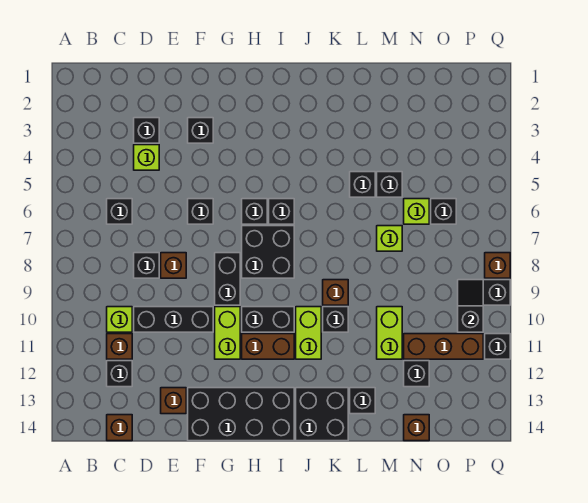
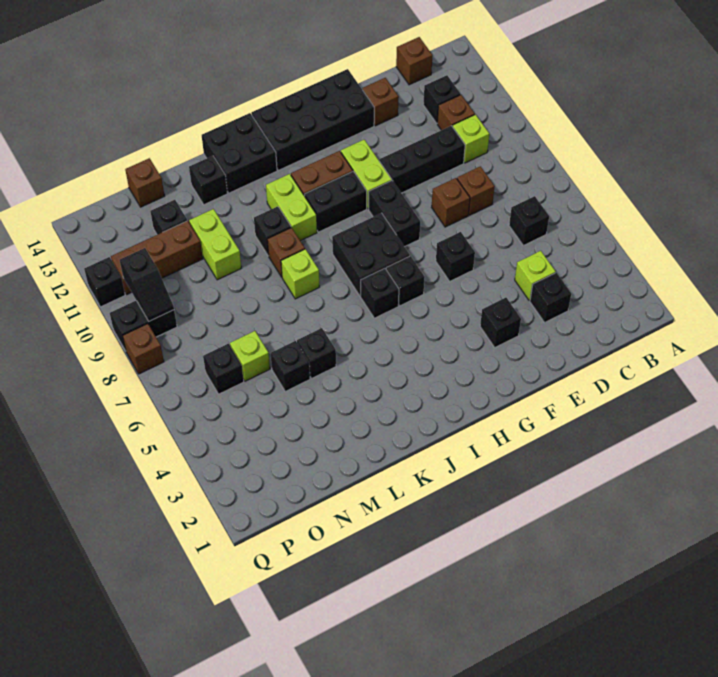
black brick D8 level 1 -> brown brick D8 level 1
lime brick M7 level 1 -> lime brick K8 level 1

